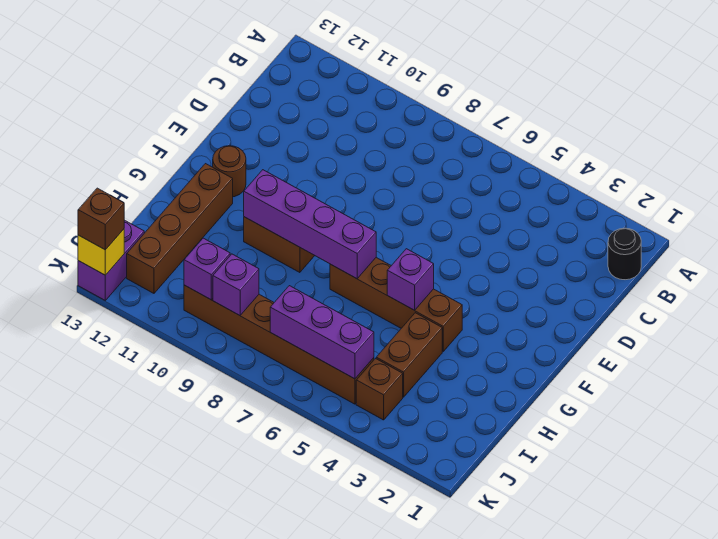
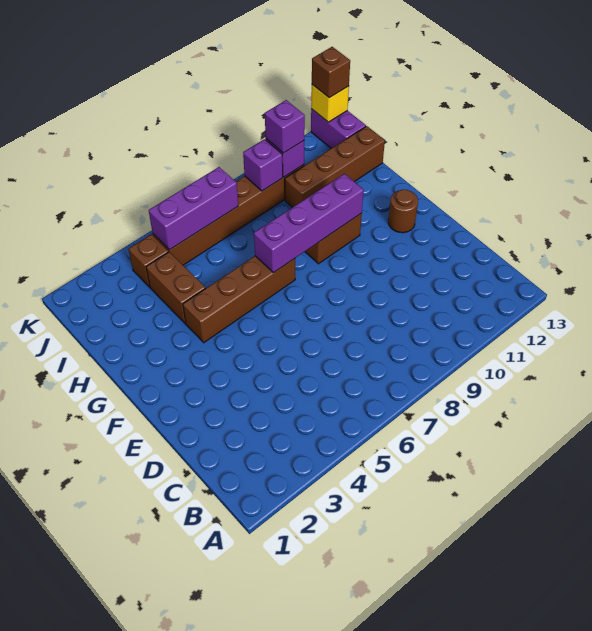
black round brick B1 level 1 -> none
purple brick G5 level 2 -> purple brick J10 level 3
brown brick G12:J12 level 1 -> brown brick I10:I13 level 1

